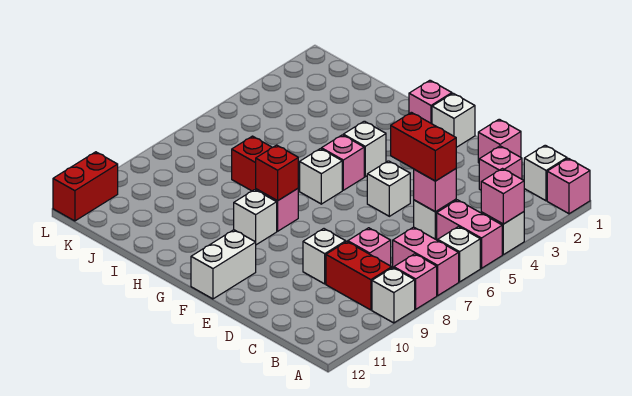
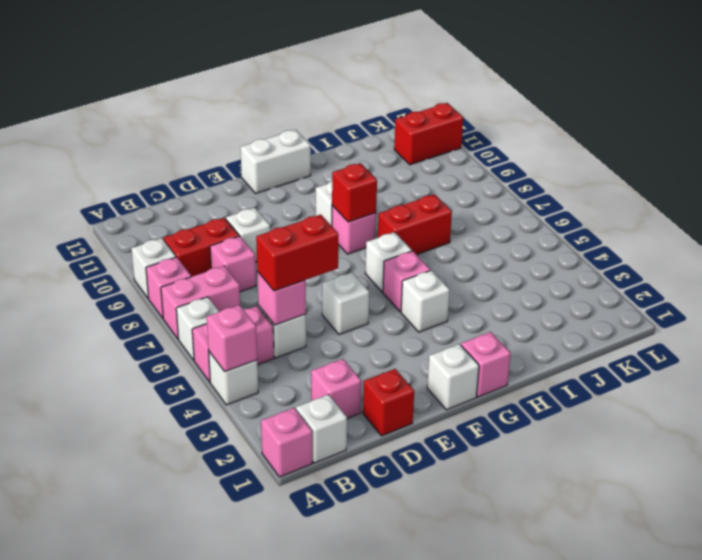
pink brick D1 level 1 -> red brick D1 level 1
white brick F11:F12 level 1 -> white brick F12:G12 level 1
red brick L11:L12 level 1 -> red brick K11:L11 level 1

